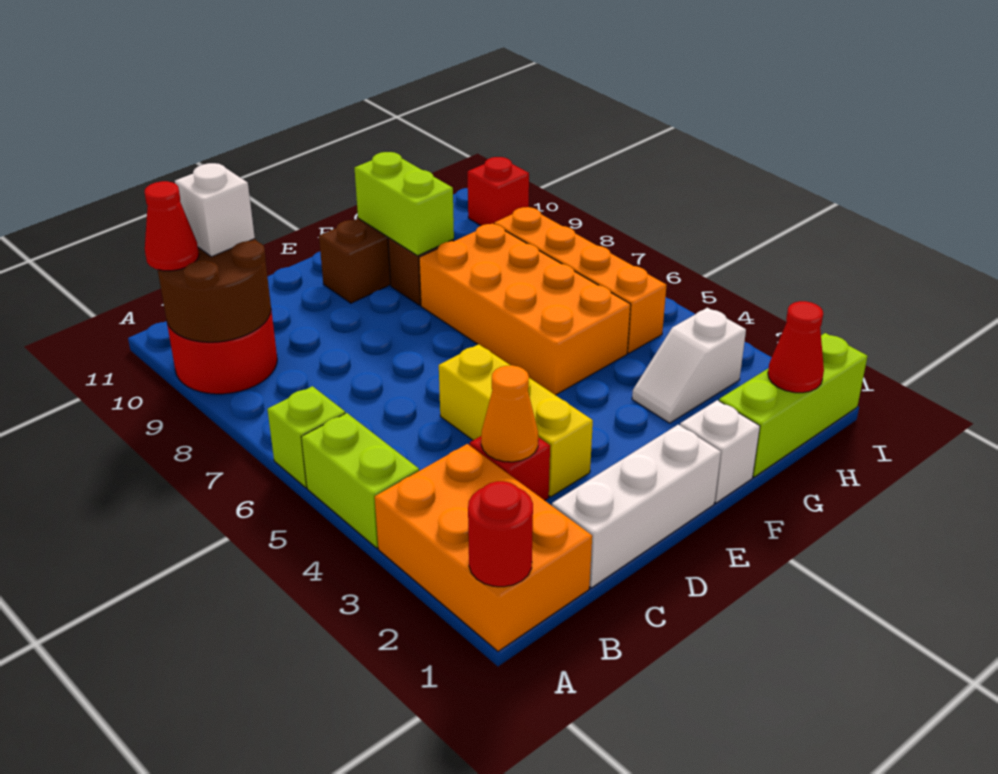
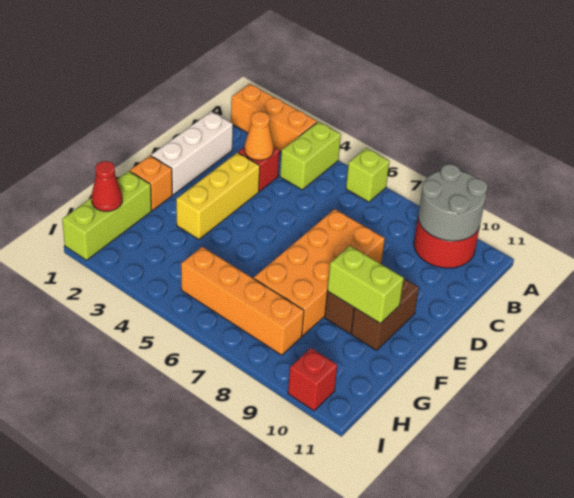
orange brick A1:B3 level 1 -> orange brick A1:A3 level 1
red round brick A1 level 2 -> none
lime brick A4:A5 level 1 -> lime brick A4:B4 level 1
brown round brick A9:B10 level 2 -> grey round brick A9:B10 level 2
red cone A10 level 3 -> none
white brick B10 level 3 -> none
yellow brick D3:D5 level 1 -> yellow brick D3:F3 level 1
white brick F1 level 1 -> orange brick F1 level 1
orange brick F5:G8 level 1 -> orange brick D7:G8 level 1
white slope G3:H3 level 1 top H -> none

